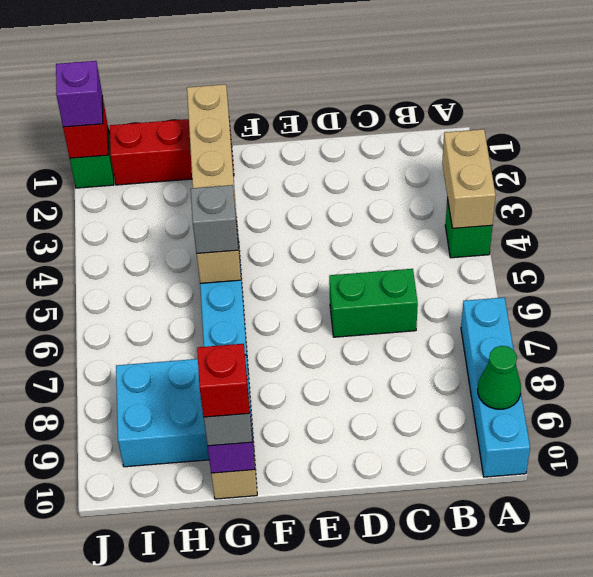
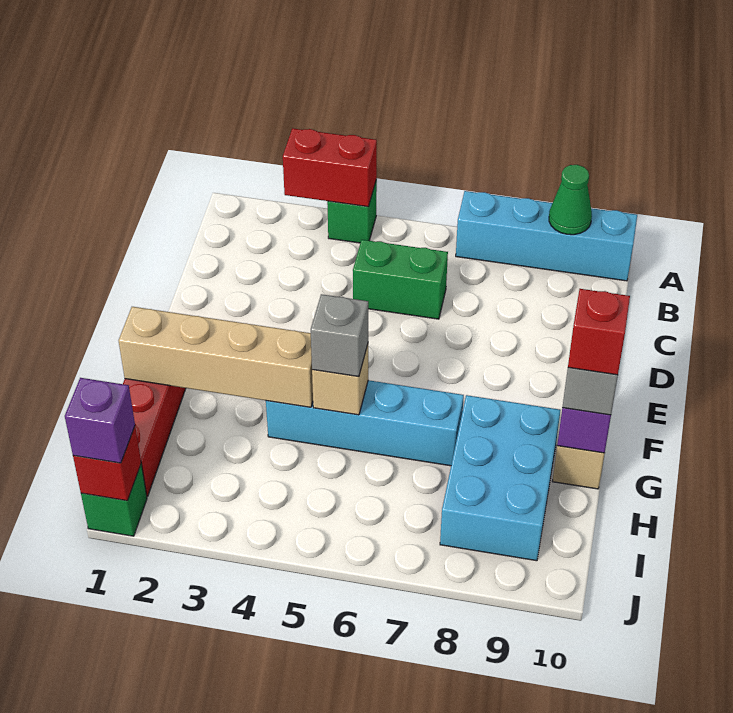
tan brick A3:A4 level 2 -> red brick A3:A4 level 2
green brick C6:D6 level 1 -> green brick C5:C6 level 1

